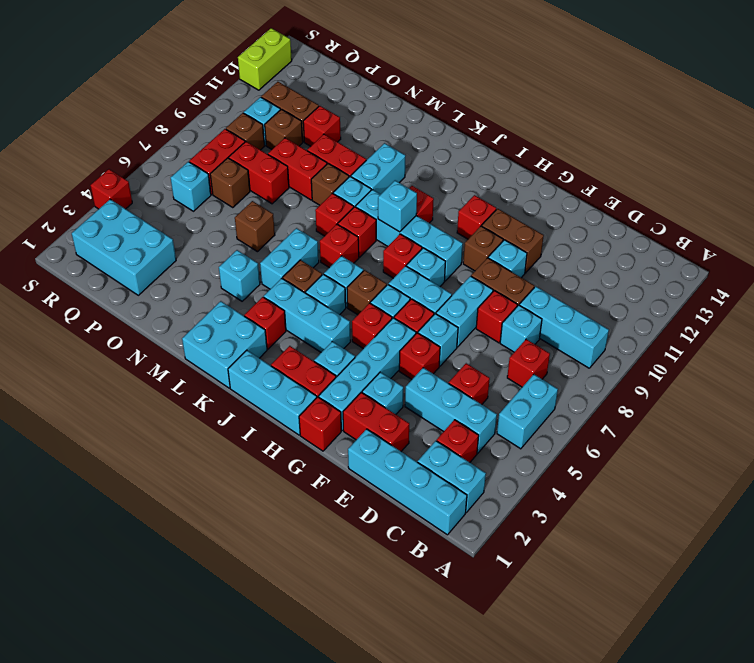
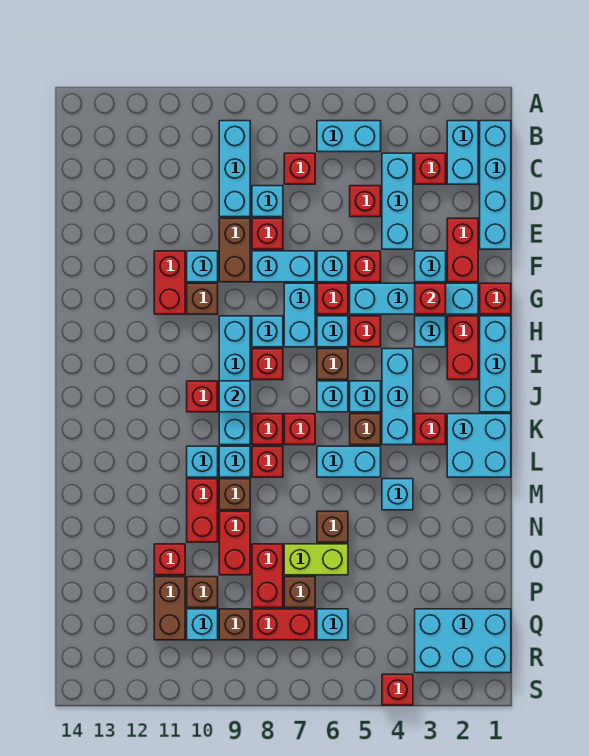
brown brick F11:G11 level 1 -> red brick F11:G11 level 1
red brick H11 level 1 -> red brick G3 level 2
cyan brick L10:L11 level 1 -> cyan brick L10 level 1
cyan brick P2:R3 level 1 -> cyan brick Q1:R3 level 1
lime brick S12:S13 level 1 -> lime brick O6:O7 level 1

